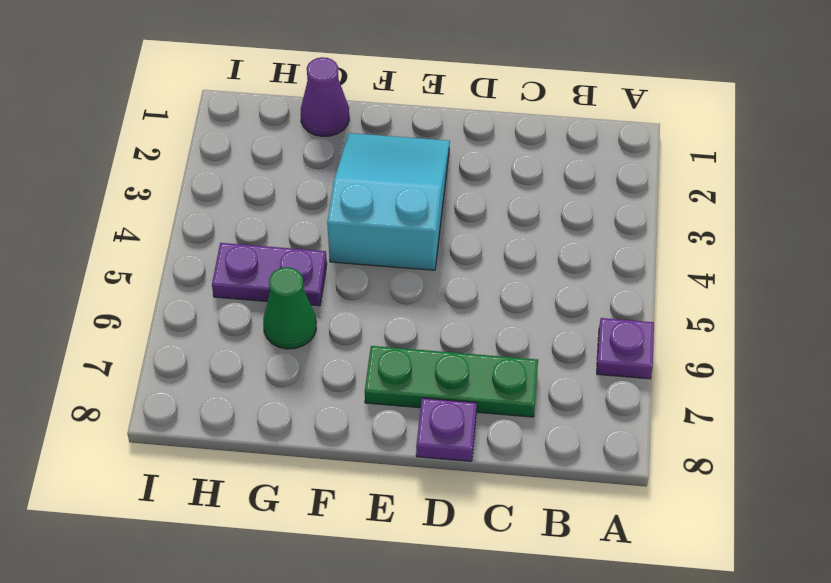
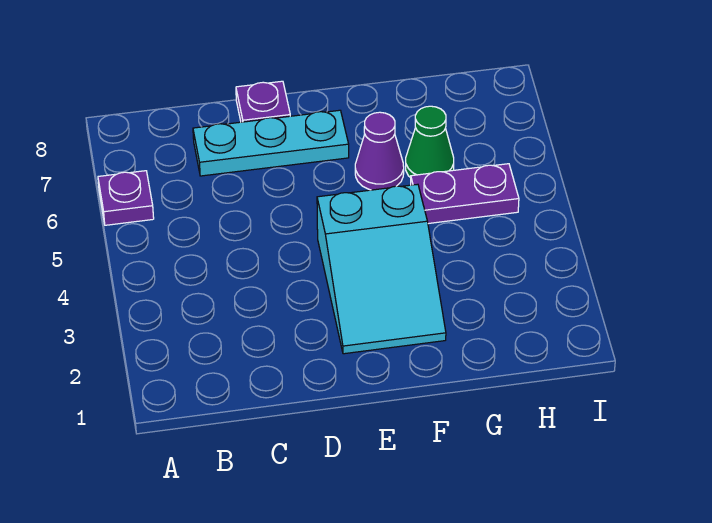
green plate C7:E7 level 1 -> cyan plate C7:E7 level 1
purple cone G1 level 1 -> purple cone F6 level 1

